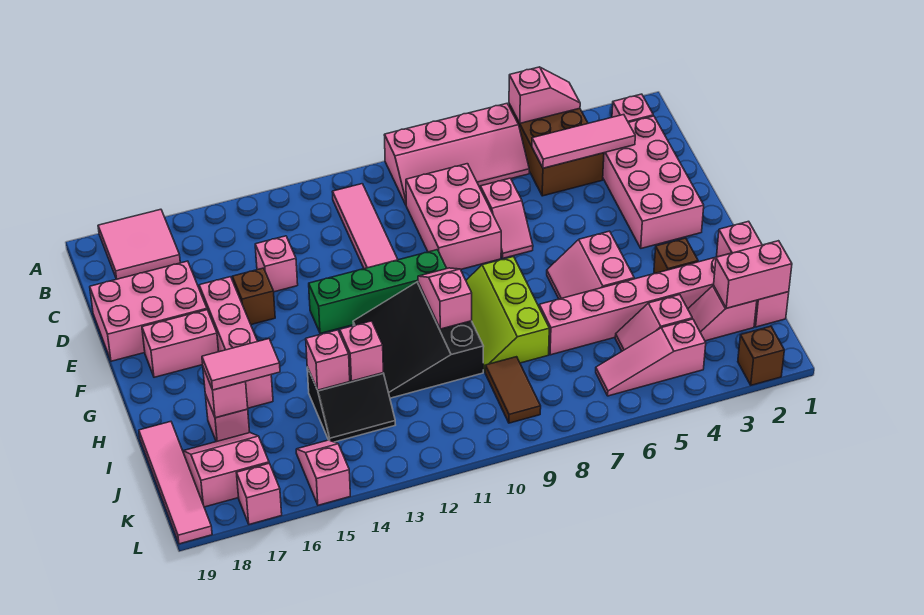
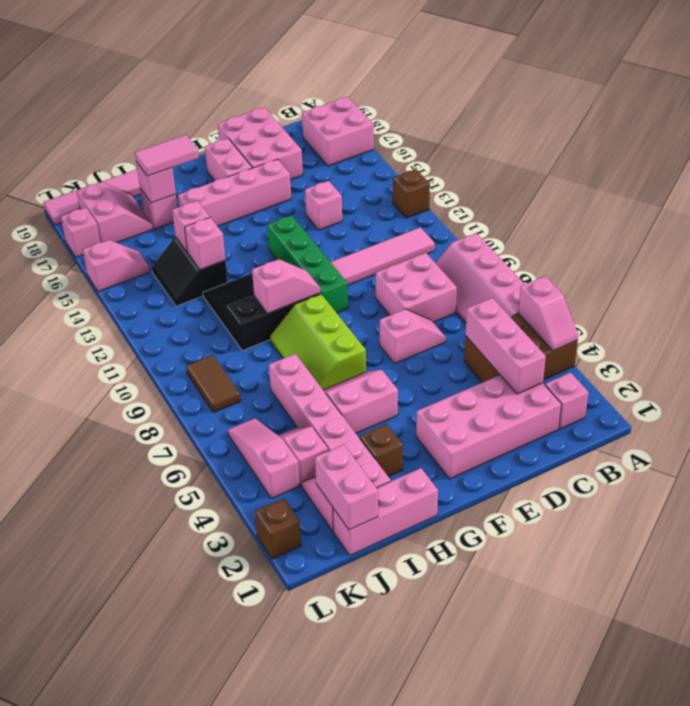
pink tile A17:B18 level 1 -> pink brick A17:B18 level 1
pink tile C3:C5 level 2 -> pink brick C3:C5 level 2
pink brick C8:E9 level 1 -> pink brick C8:D9 level 1
pink slope D7:E7 level 1 top D -> pink slope D7:E7 level 1 top E
brown brick E15 level 1 -> brown brick A13 level 1
lime slope G8:I9 level 1 top 8 -> lime slope G7:H9 level 1 top G
pink tile I16:I17 level 3 -> pink tile H17:I17 level 3
brown tile J9:K9 level 1 -> brown tile K8:K9 level 1

